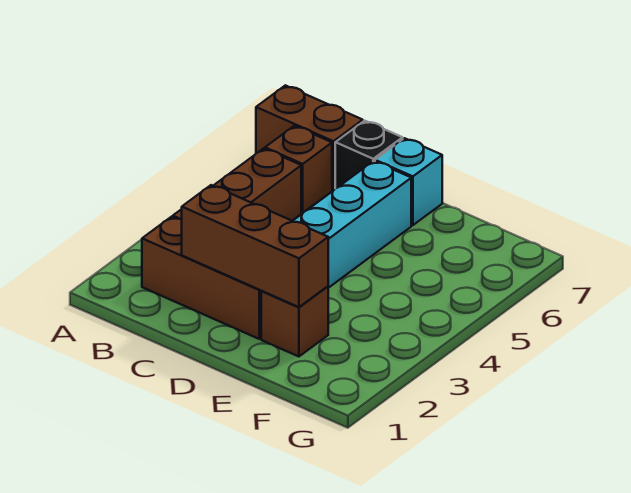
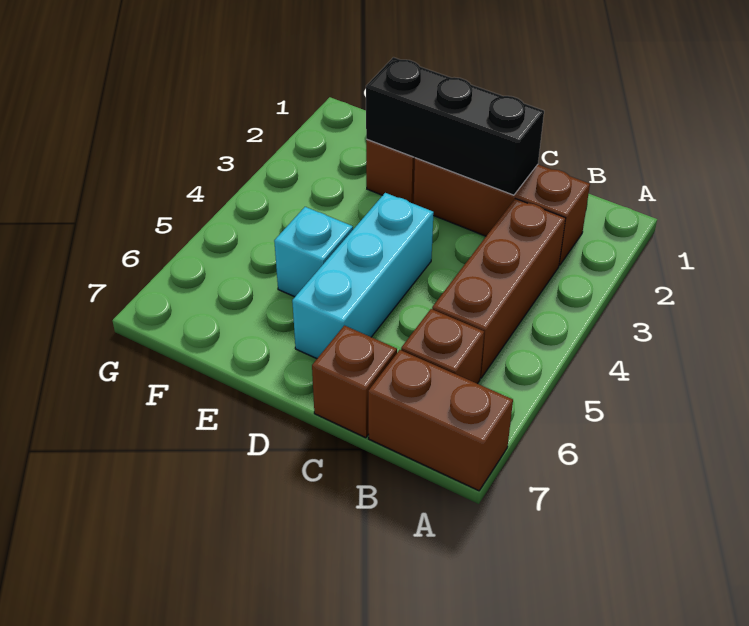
brown brick C2:E2 level 2 -> black brick C2:E2 level 2
black brick C7 level 1 -> brown brick C7 level 1
cyan brick D7 level 1 -> cyan brick E5 level 1

